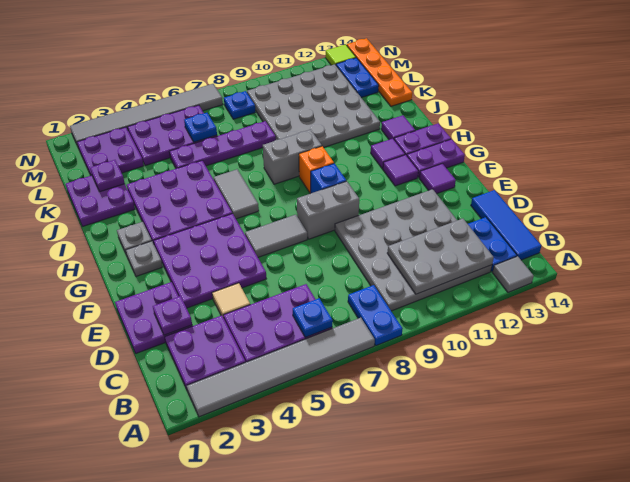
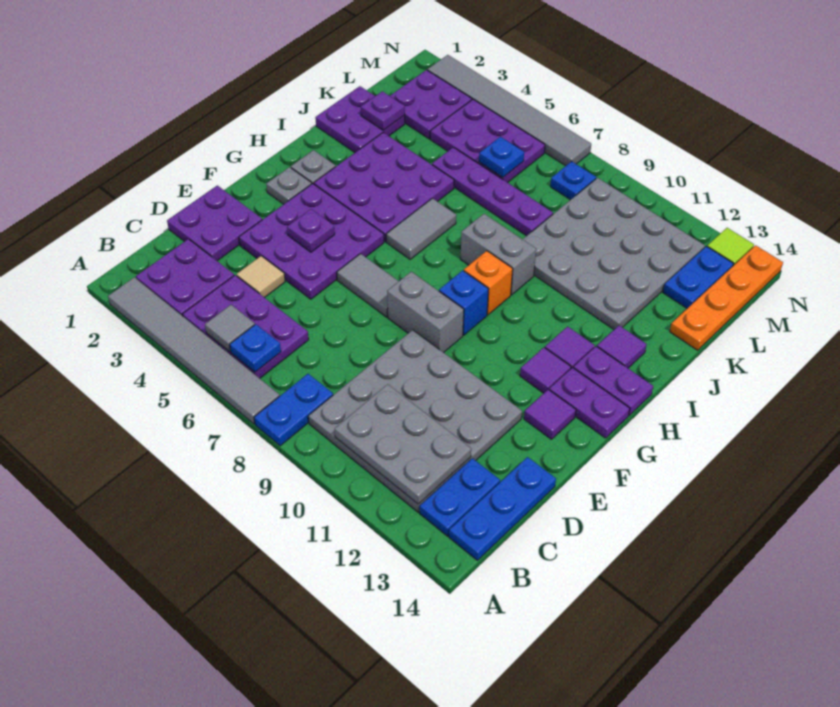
grey tile A13 level 1 -> grey tile B5 level 2
blue tile B14:D14 level 1 -> blue plate B14:D14 level 1
purple plate D2 level 2 -> purple plate F4 level 2

